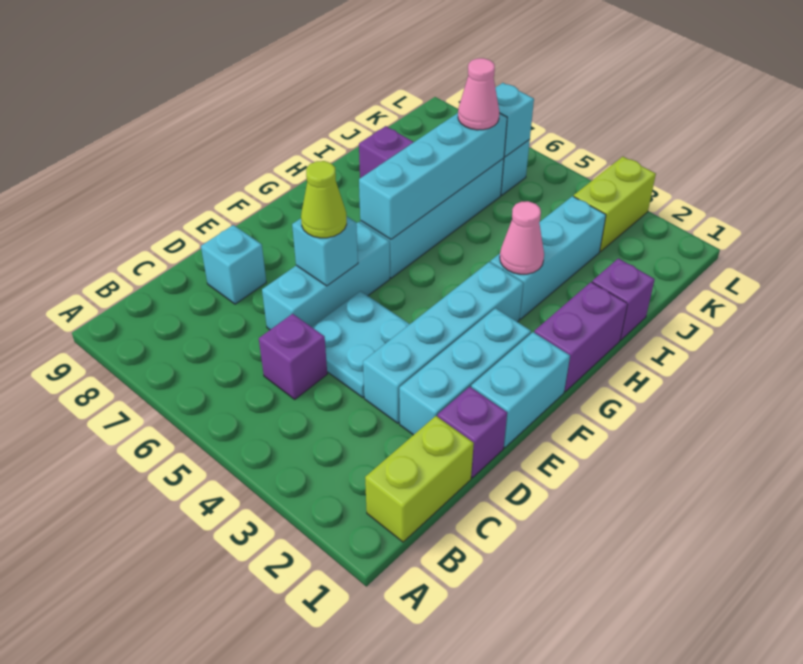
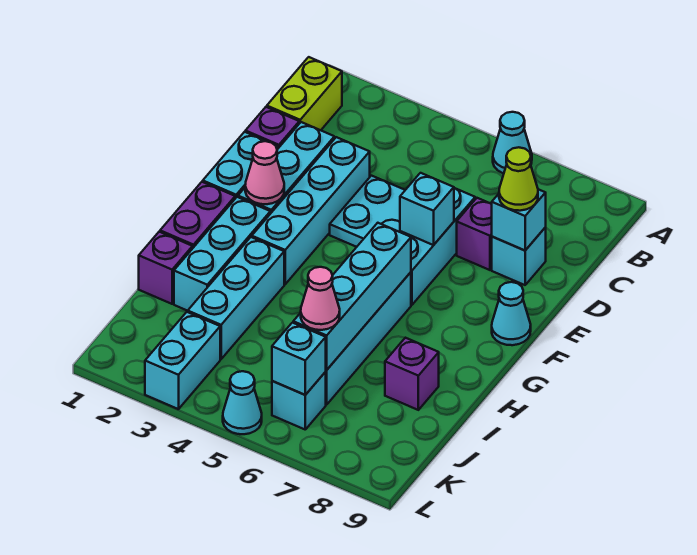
none -> cyan cone A6 level 1
purple brick C5 level 1 -> purple brick D7 level 1
none -> cyan brick D8 level 2
lime cone E6 level 3 -> lime cone D8 level 3
none -> cyan cone F9 level 1
none -> cyan brick G2:I2 level 1
pink cone H3 level 2 -> pink cone F2 level 2
lime brick K3:L3 level 1 -> cyan brick K3:L3 level 1
none -> cyan cone L5 level 1

